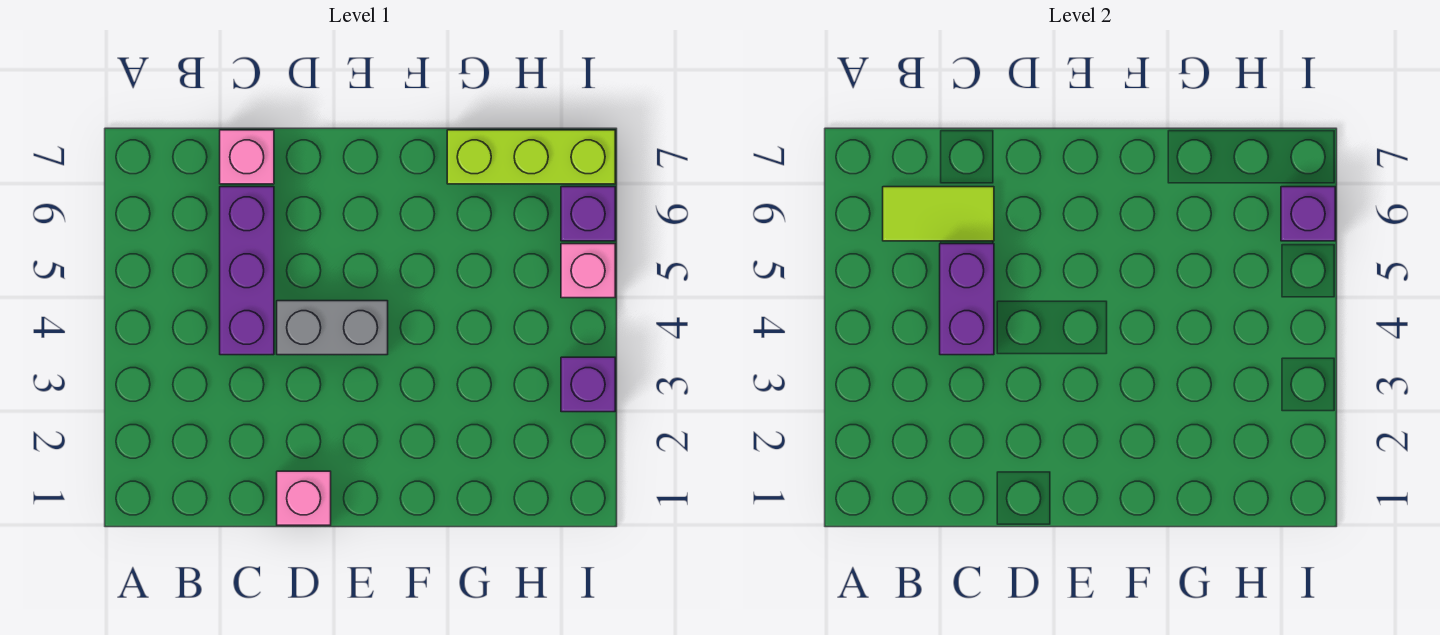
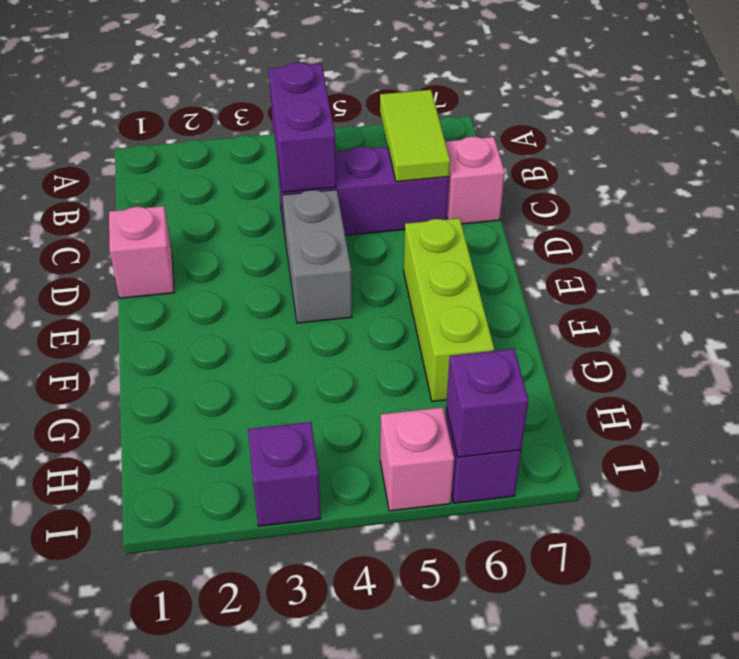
purple brick C4:C5 level 2 -> purple brick B4:C4 level 2
lime brick G7:I7 level 1 -> lime brick E6:G6 level 1

